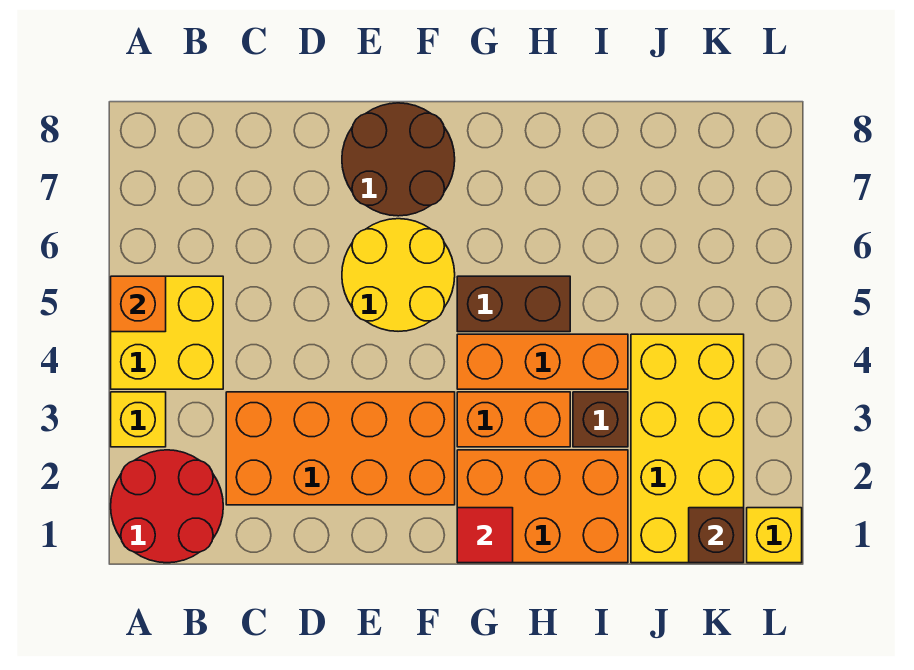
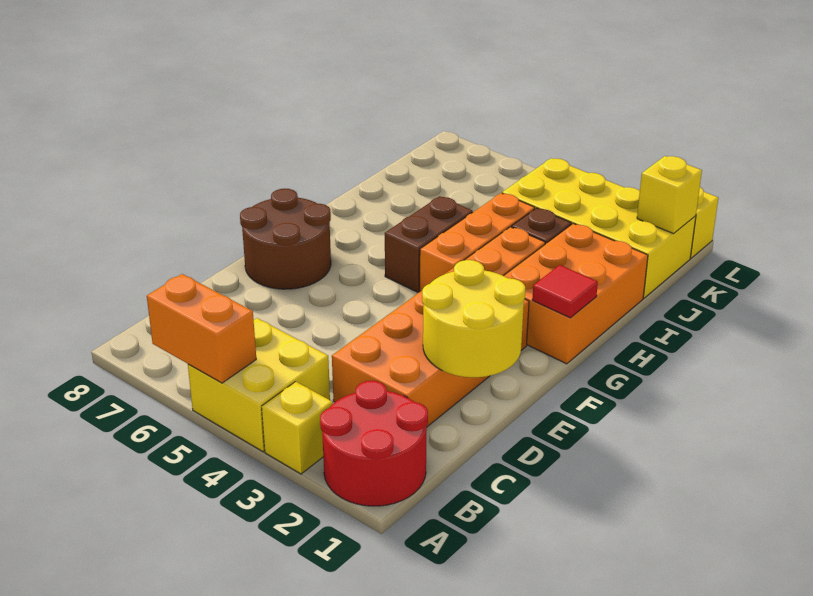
orange brick A5 level 2 -> orange brick A5:A6 level 2
yellow round brick E5:F6 level 1 -> yellow round brick D1:E2 level 2
brown brick K1 level 2 -> yellow brick K1 level 2

